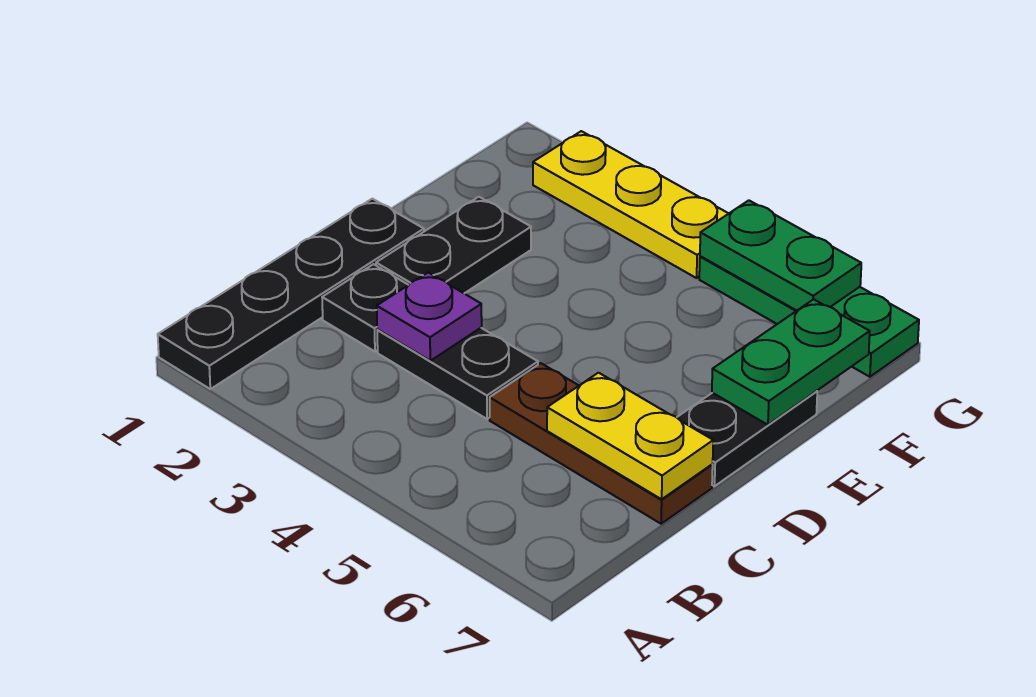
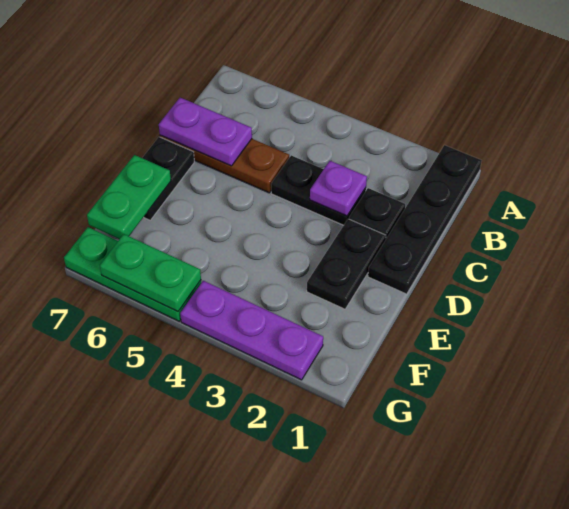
yellow plate C6:C7 level 2 -> purple plate C6:C7 level 2
yellow plate G2:G4 level 1 -> purple plate G2:G4 level 1

